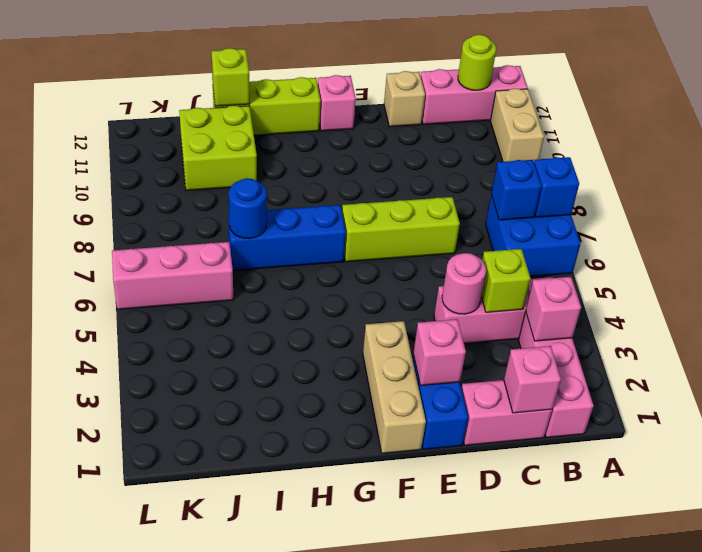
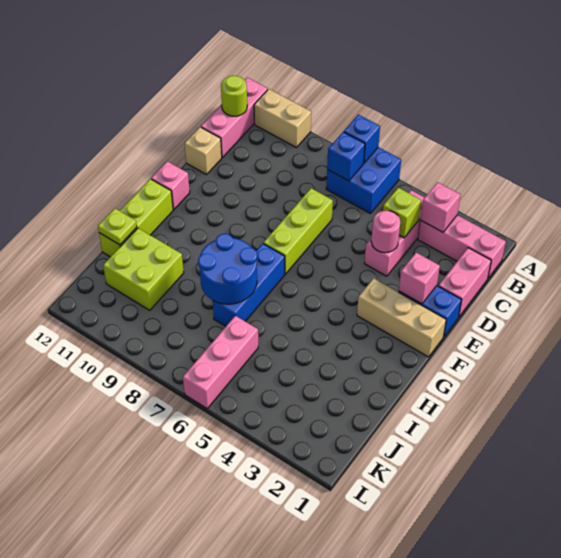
pink brick C1 level 2 -> none
blue round brick I7 level 2 -> blue round brick H7:I8 level 2
lime brick I12 level 2 -> lime plate I12 level 2

